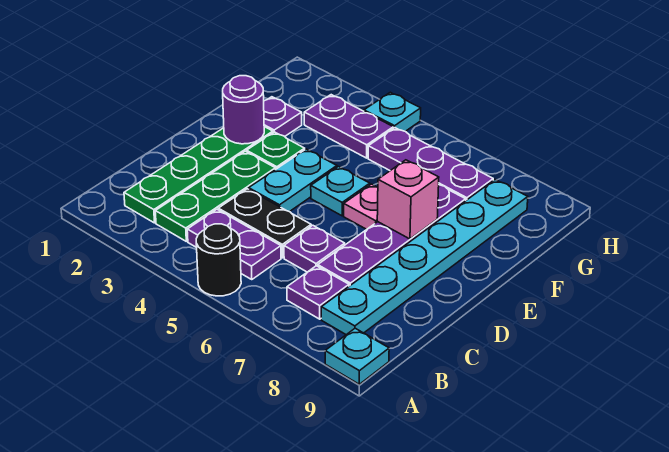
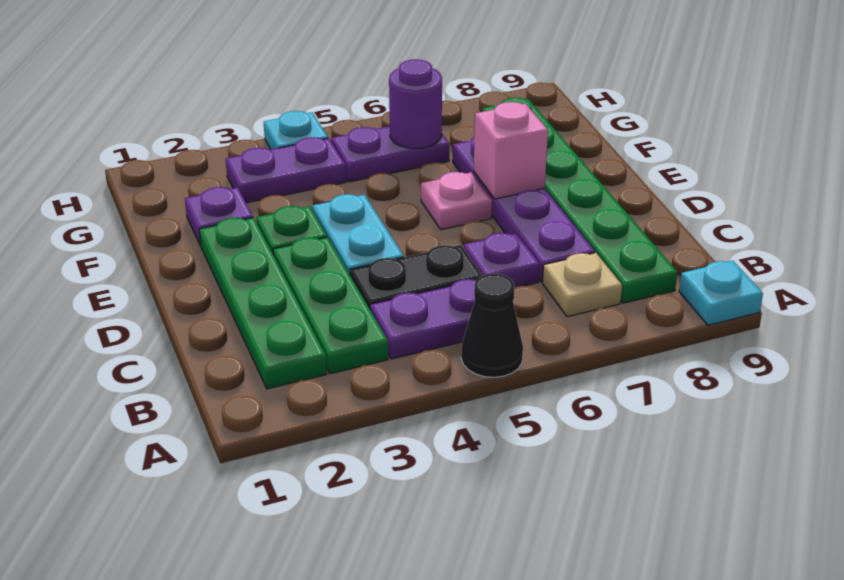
black round brick A5 level 1 -> black cone A5 level 1
purple plate B7 level 1 -> tan plate B7 level 1
cyan plate B8:G8 level 1 -> green plate B8:G8 level 1
purple round brick E2 level 2 -> purple round brick G6 level 2
cyan plate E5 level 1 -> none
purple plate G5:G7 level 1 -> purple plate G5:G6 level 1

